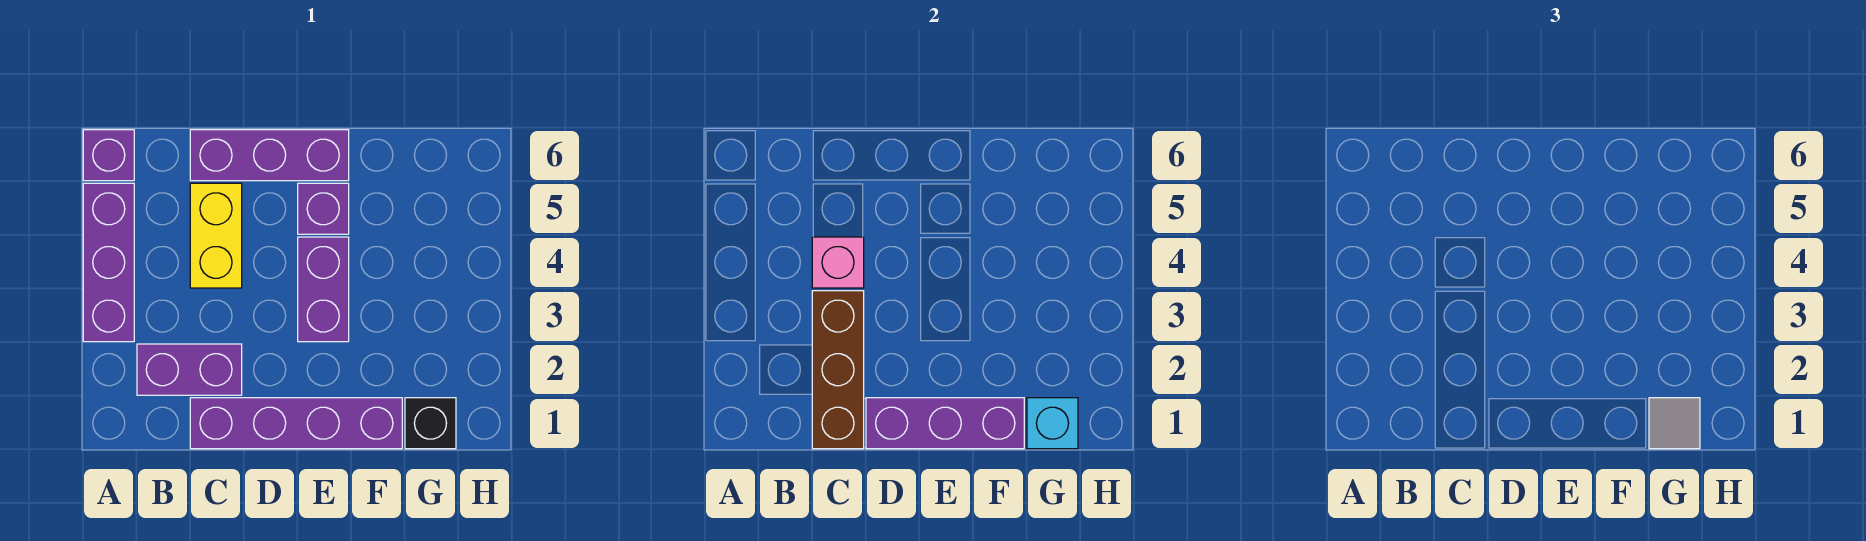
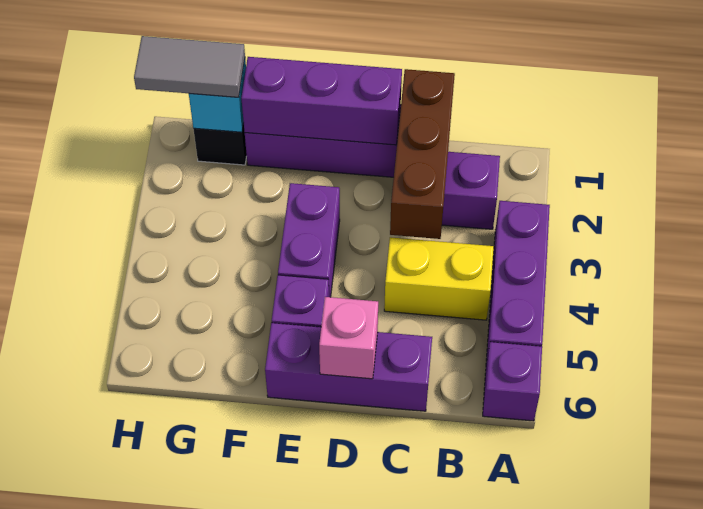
yellow brick C4:C5 level 1 -> yellow brick B4:C4 level 1
pink brick C4 level 2 -> pink brick D6 level 2
grey tile G1 level 3 -> grey tile G1:H1 level 3

